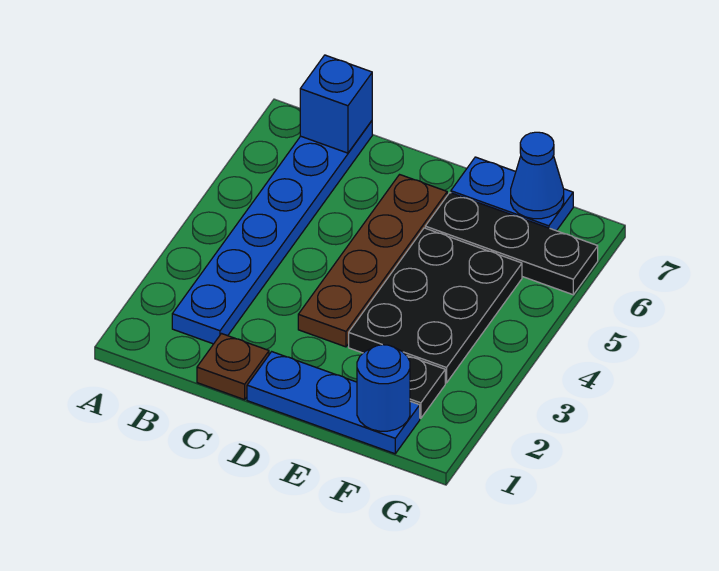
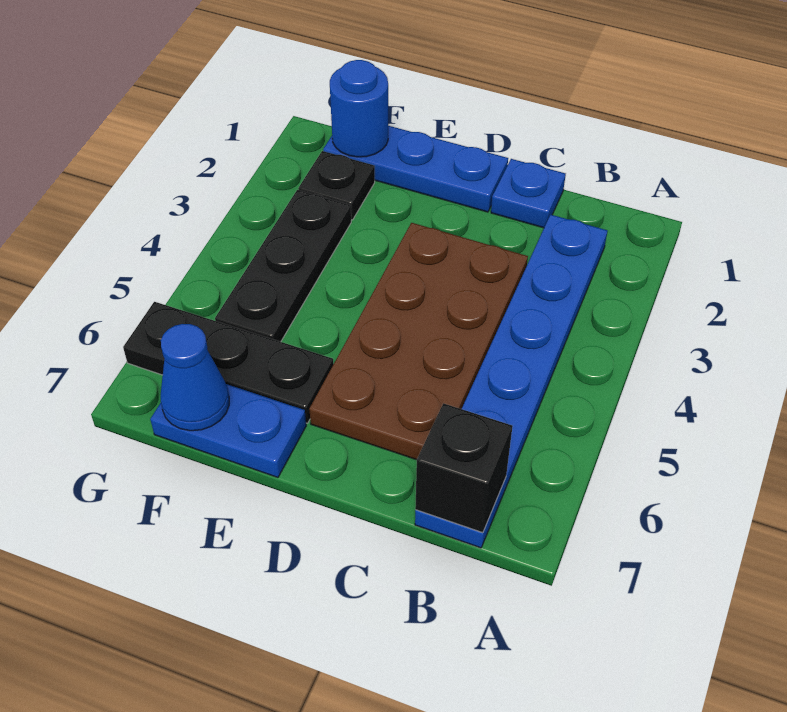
blue brick B7 level 2 -> black brick B7 level 2
brown plate C1 level 1 -> blue plate C1 level 1
brown plate D3:D6 level 1 -> brown plate C3:D6 level 1
black plate E3:F5 level 1 -> black plate F3:F5 level 1

